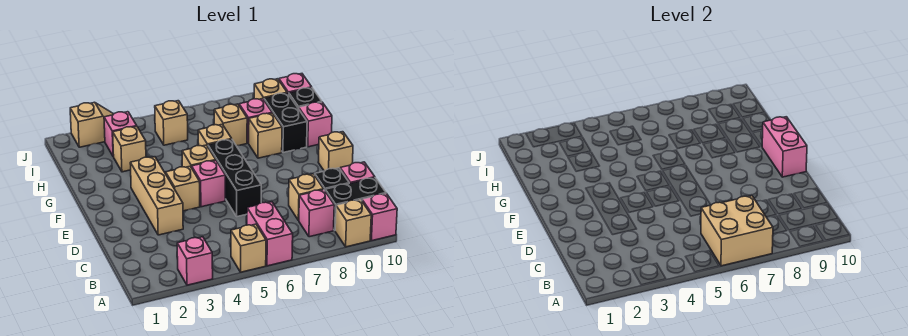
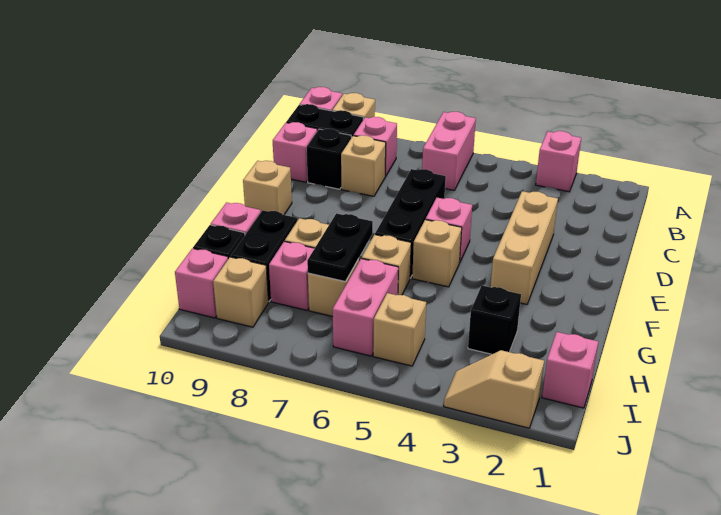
tan brick A5 level 1 -> none
tan brick A6:B7 level 2 -> none
tan brick E4 level 1 -> none
pink brick E10:F10 level 2 -> pink brick H6:I6 level 1
none -> black plate G7:H7 level 2
tan brick H3 level 1 -> black brick H3 level 1
pink brick I3 level 1 -> pink brick I1 level 1

